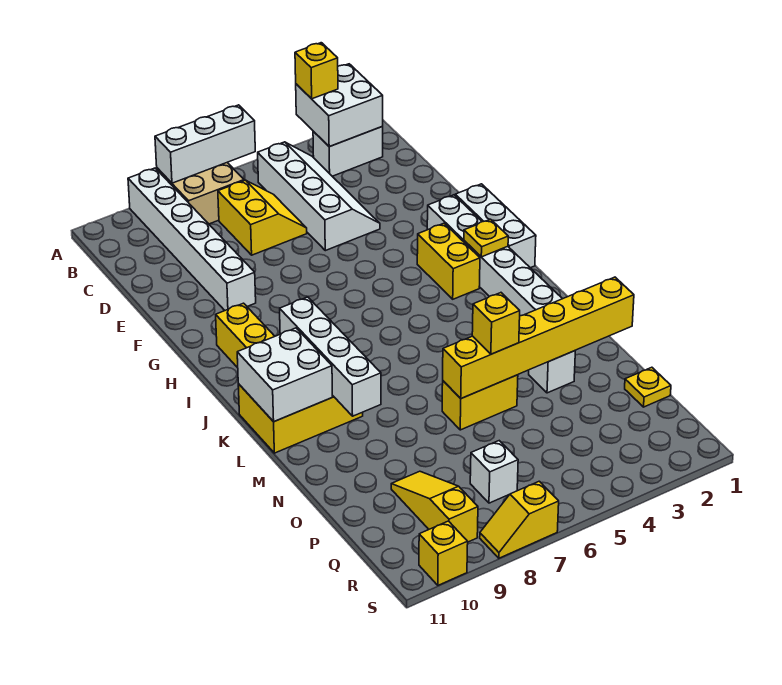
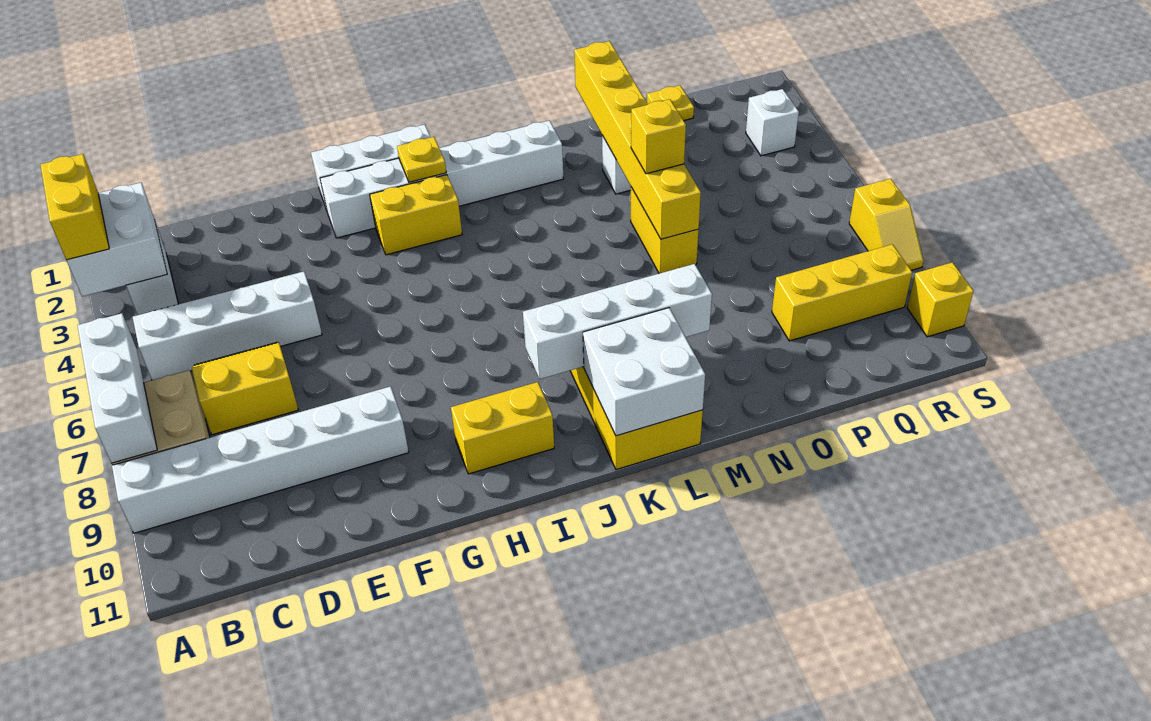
yellow brick A3 level 3 -> yellow brick A2:A3 level 3
yellow slope P9:R9 level 1 top R -> yellow brick P9:R9 level 1
white brick Q7 level 1 -> white brick R3 level 1

